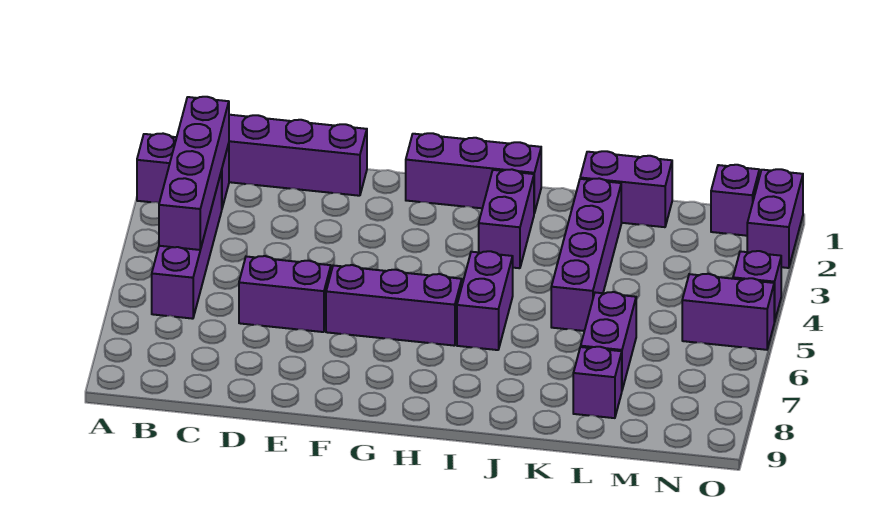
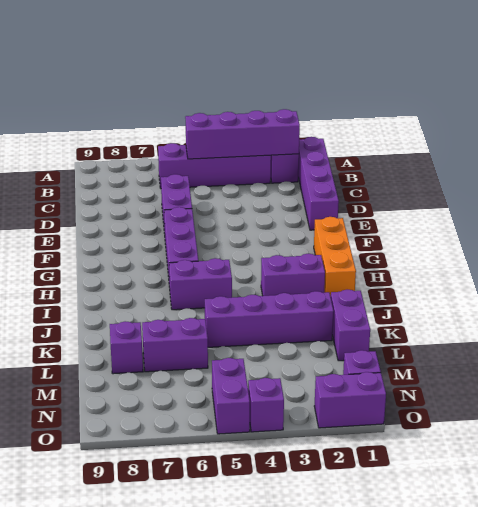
purple brick G1:I1 level 1 -> orange brick G1:I1 level 1

